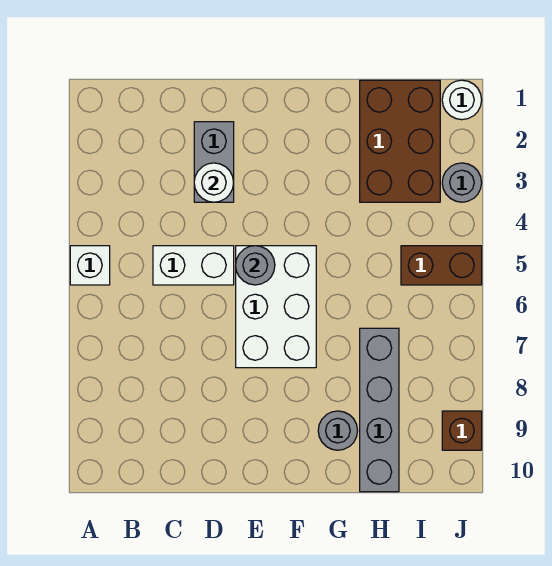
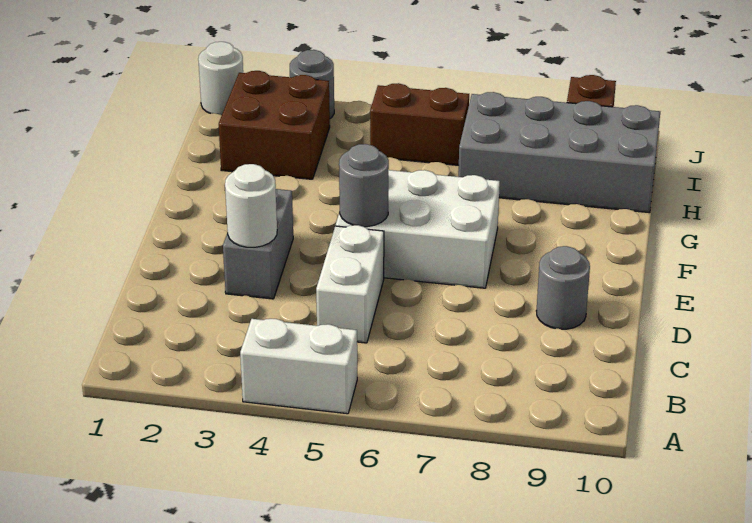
white brick A5 level 1 -> white brick A4:A5 level 1
grey brick D2:D3 level 1 -> grey brick D3:E3 level 1
grey round brick G9 level 1 -> grey round brick D9 level 1
brown brick H1:I3 level 1 -> brown brick H2:I3 level 1
grey brick H7:H10 level 1 -> grey brick H7:I10 level 1
brown brick I5:J5 level 1 -> brown brick I5:I6 level 1

